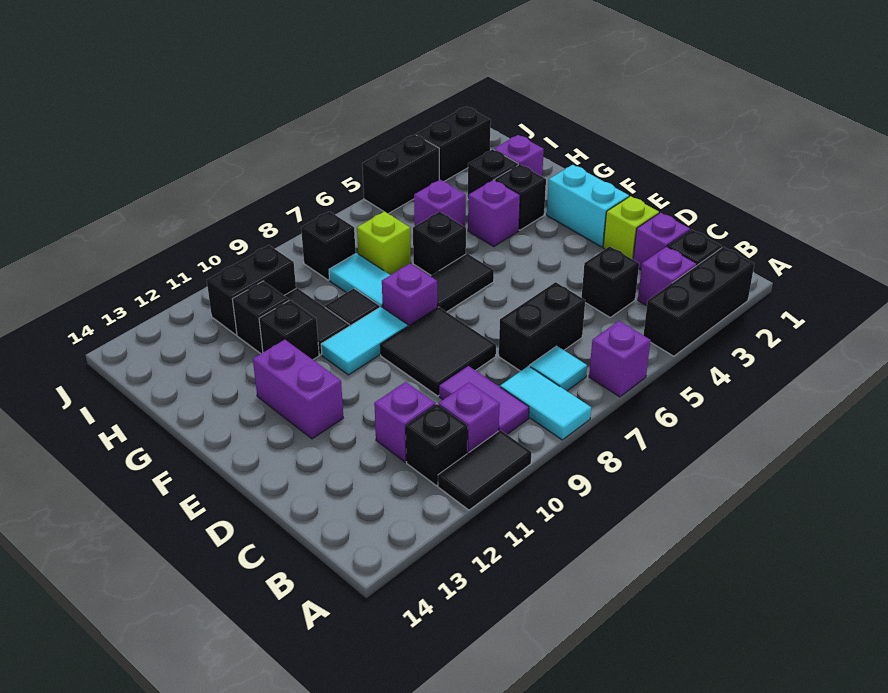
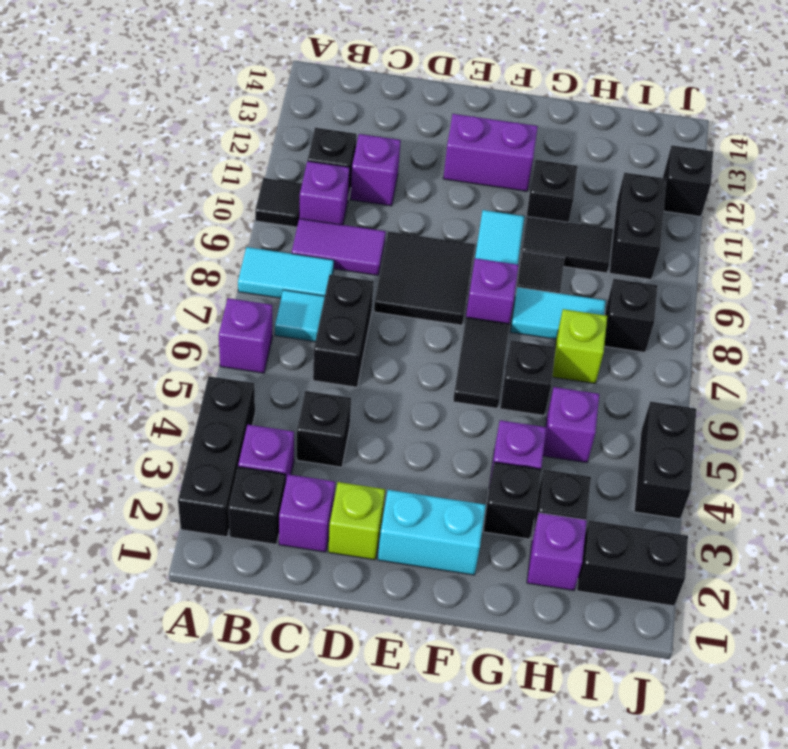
black tile A10:A11 level 1 -> black tile A10 level 1
black brick H11 level 1 -> black brick J12 level 1
black brick J2:J3 level 1 -> black brick I2:J2 level 1

